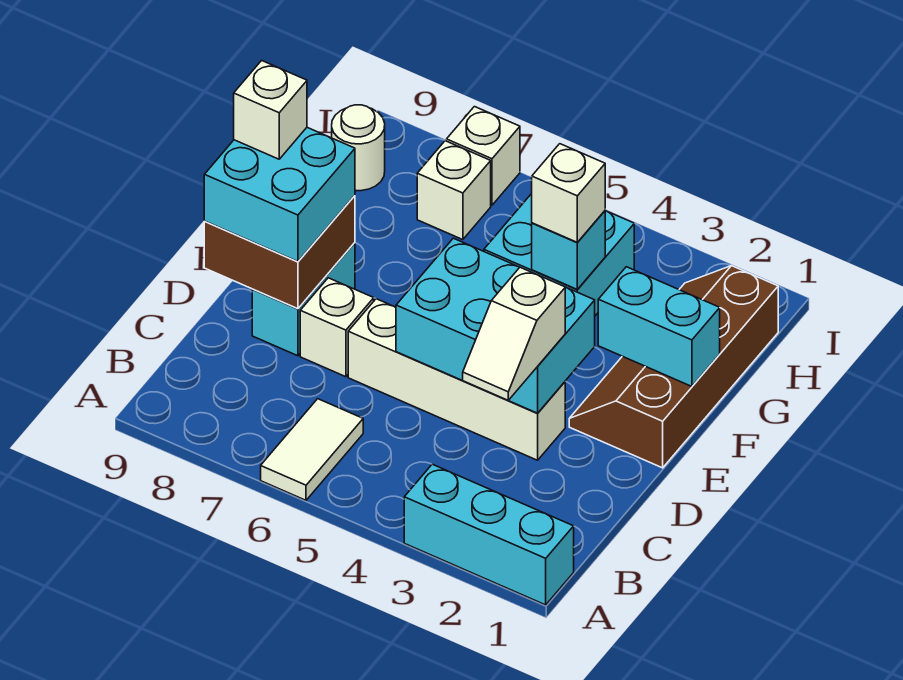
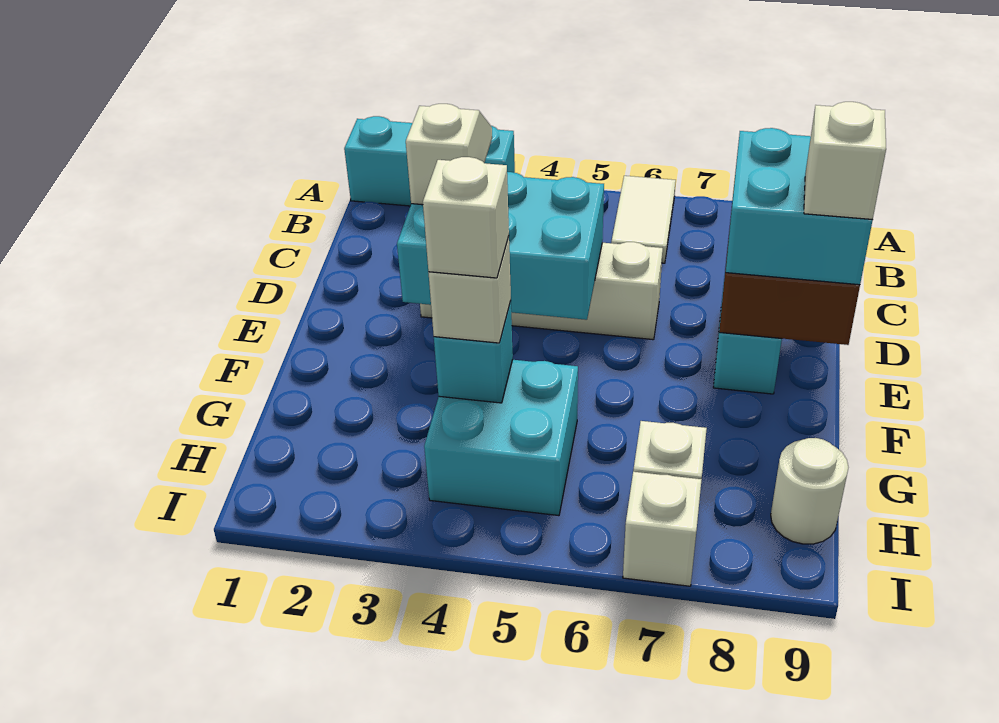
white brick D7 level 1 -> white brick G4 level 4
brown slope E1:H2 level 1 top 1 -> none
cyan brick F1:F2 level 2 -> none

